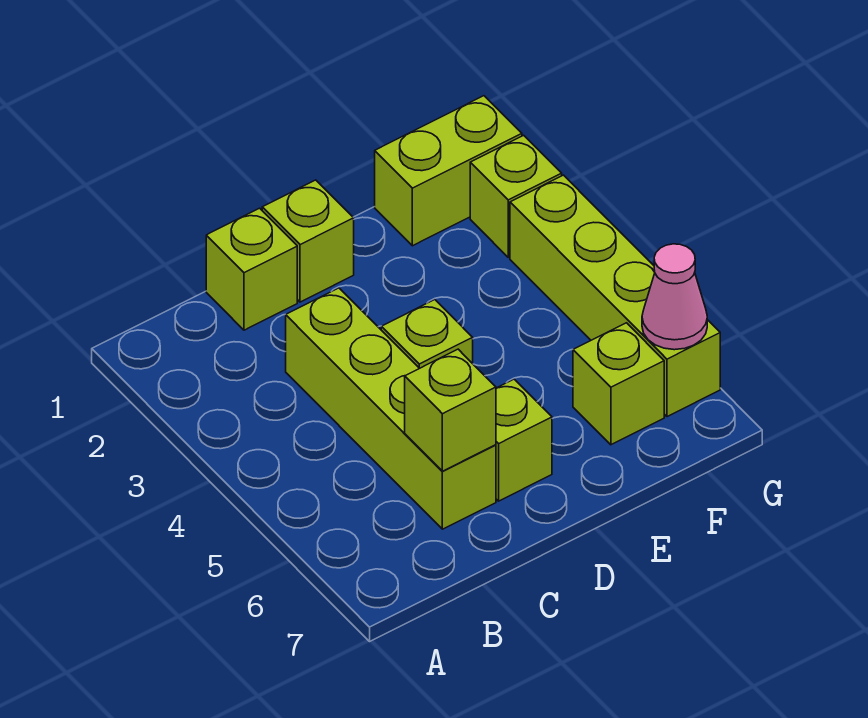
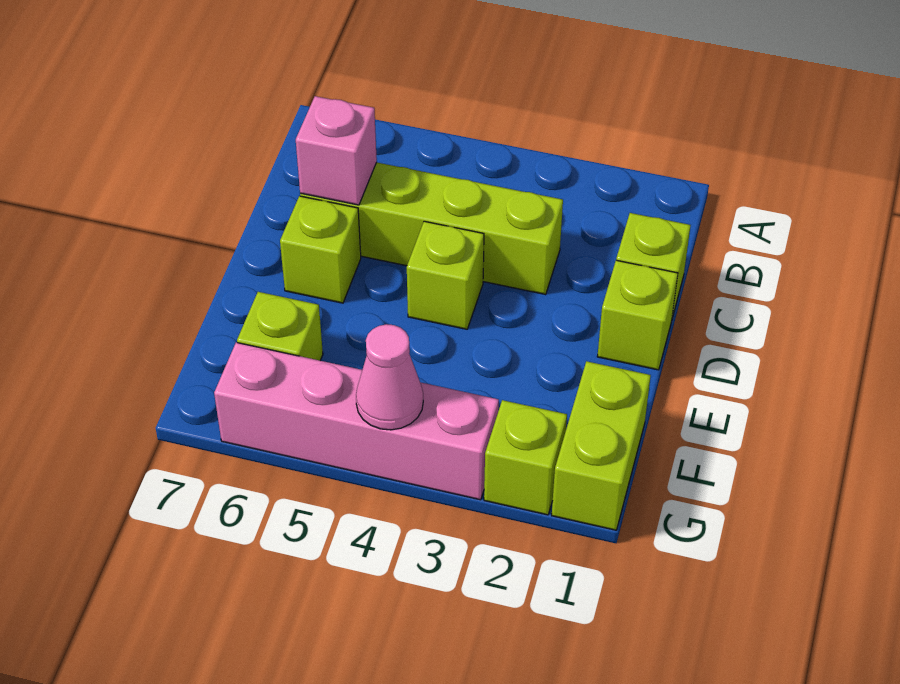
lime brick C6 level 2 -> pink brick C6 level 2
lime brick G3:G6 level 1 -> pink brick G3:G6 level 1
pink cone G6 level 2 -> pink cone G4 level 2

